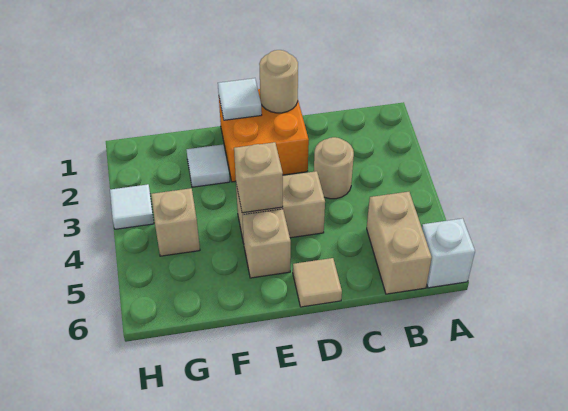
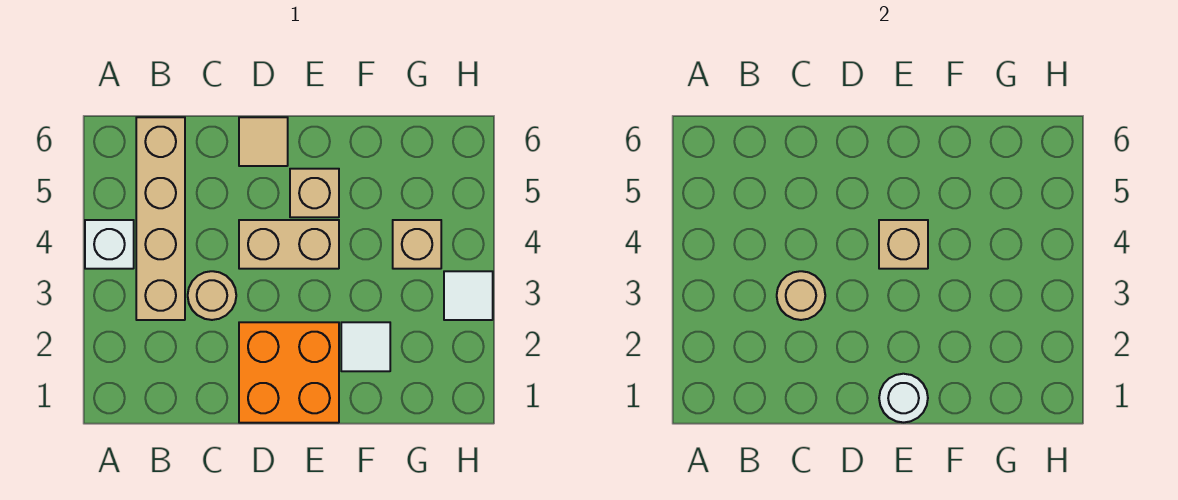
white brick A6 level 1 -> white brick A4 level 1
tan brick B5:B6 level 1 -> tan brick B3:B6 level 1
tan round brick D1 level 2 -> tan round brick C3 level 2
white tile E1 level 2 -> white round brick E1 level 2

